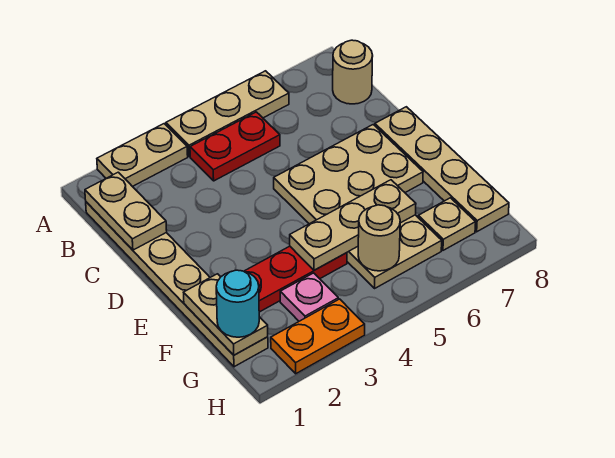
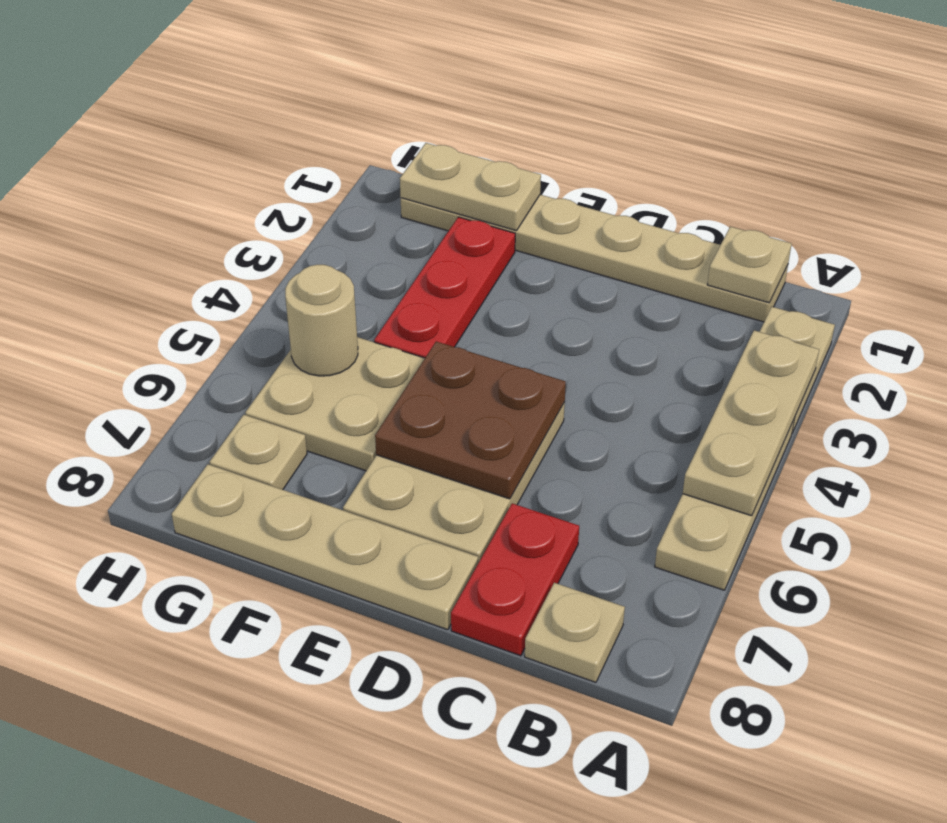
tan plate B1:C1 level 2 -> tan plate B1 level 2
red plate B4:B5 level 1 -> red plate C7:C8 level 1
tan round brick B8 level 1 -> tan plate B8 level 1
none -> brown plate D5:E6 level 2
tan plate F4:F6 level 2 -> tan plate A3:A5 level 2
cyan round brick G1 level 3 -> none
pink plate G3 level 1 -> none
orange plate H2:H3 level 1 -> none

